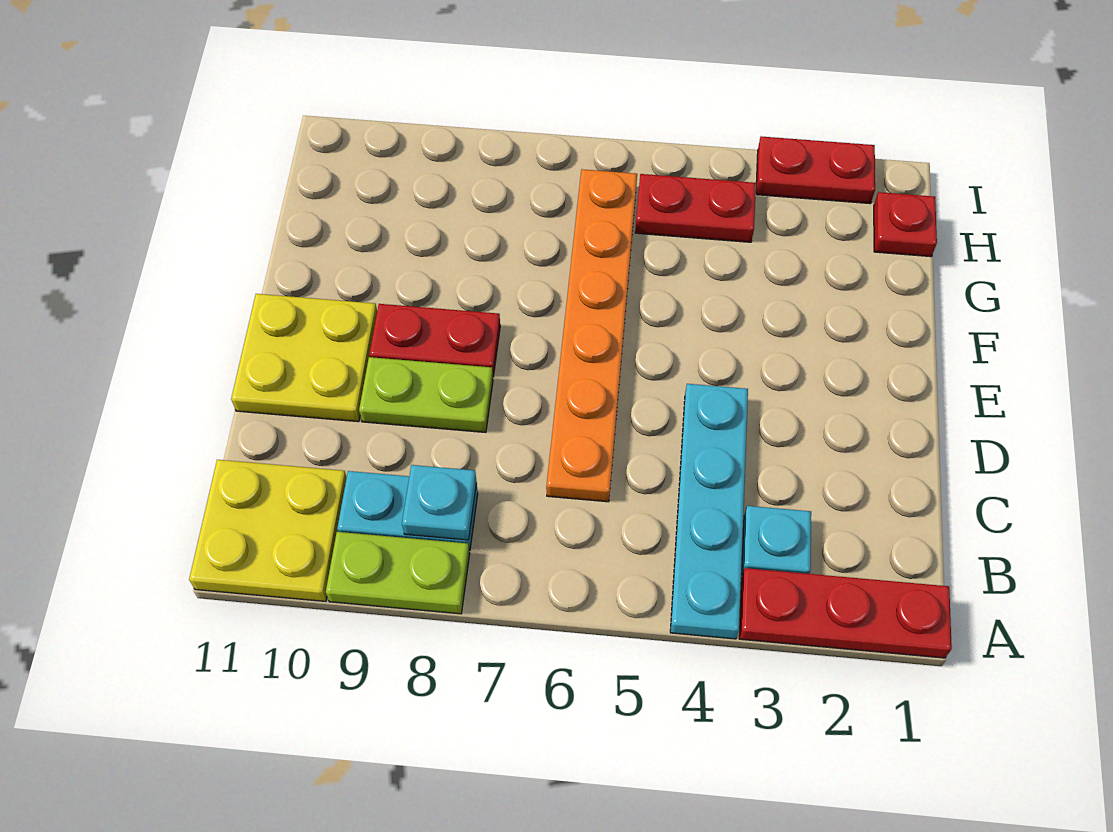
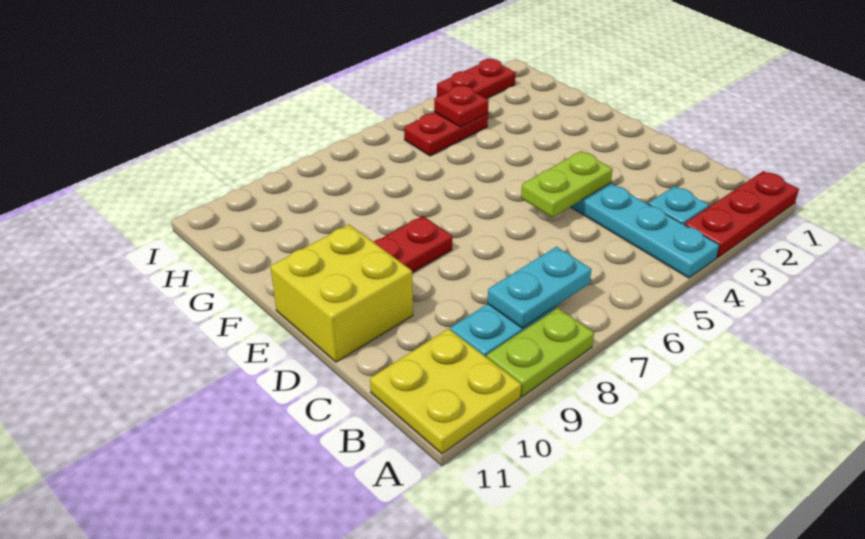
cyan plate B8 level 2 -> cyan plate B7:B8 level 2
orange plate C6:H6 level 1 -> none
lime plate D8:D9 level 1 -> lime plate D4:D5 level 2
yellow plate D10:E11 level 1 -> yellow brick D10:E11 level 1
red plate H1 level 1 -> red plate H4 level 2

